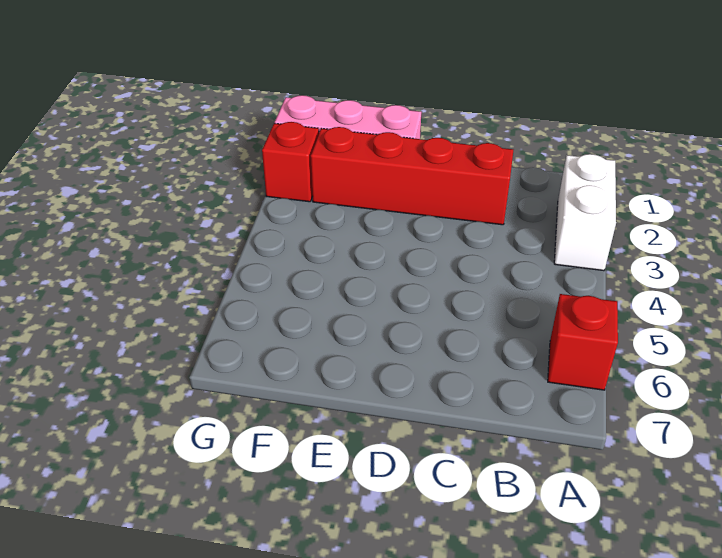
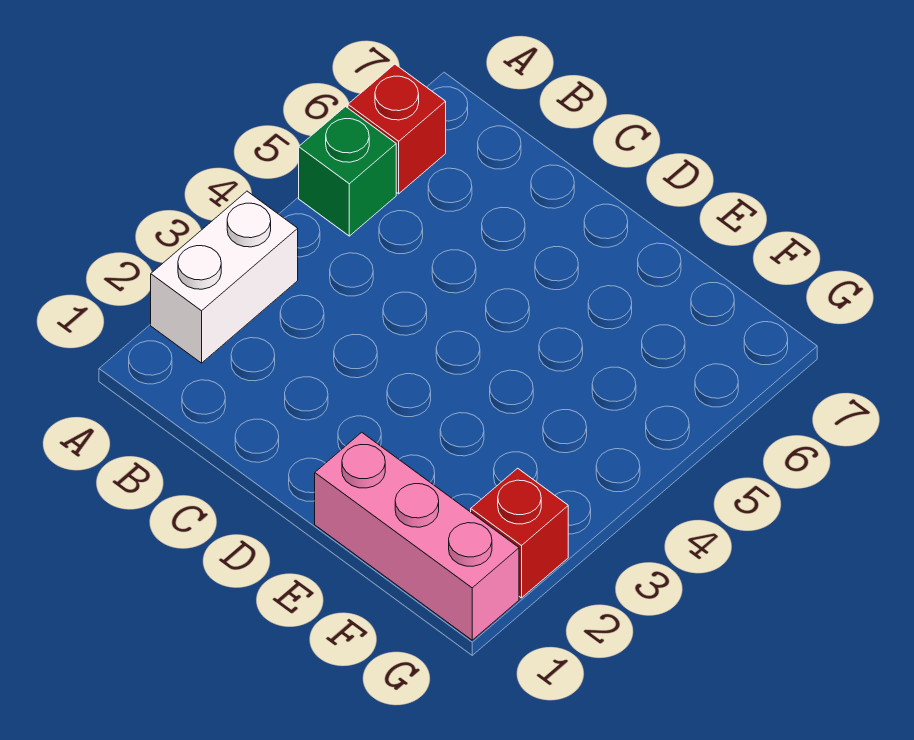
none -> green brick A5 level 1
red brick C2:F2 level 1 -> none

